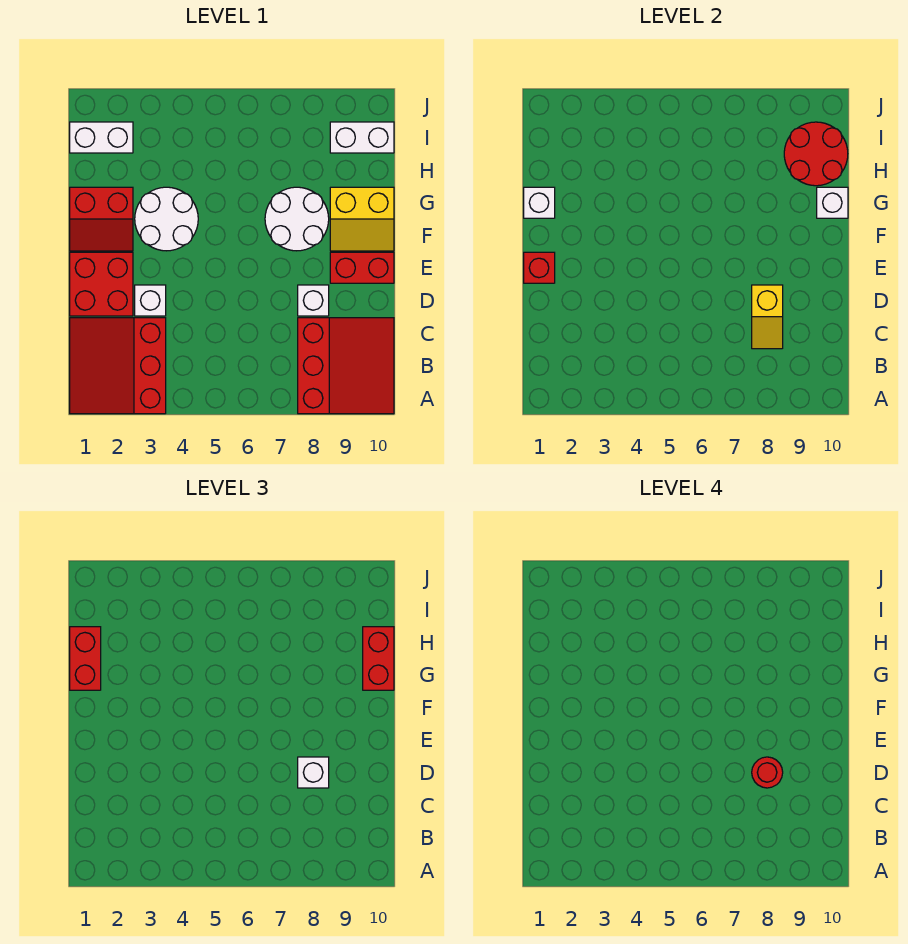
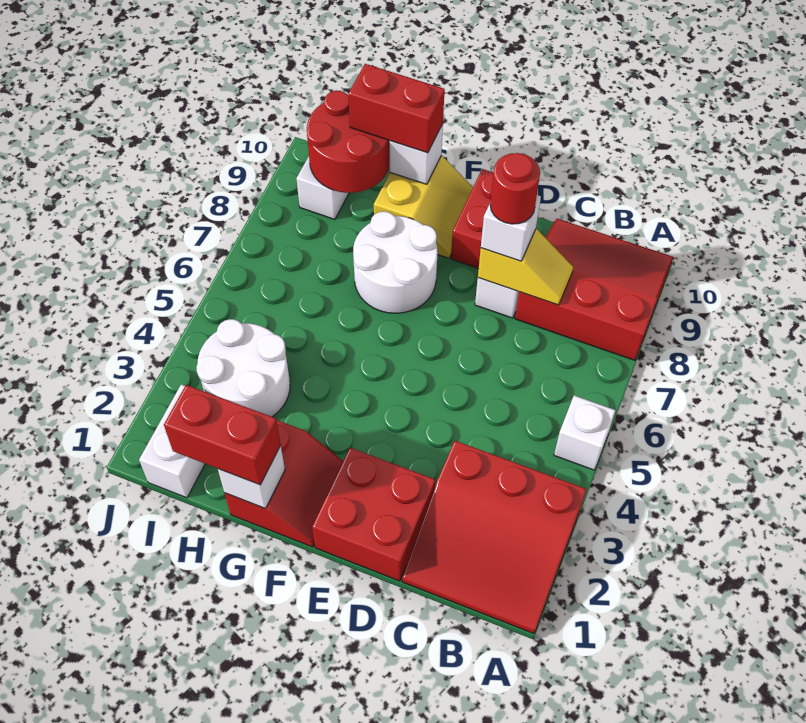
white brick D3 level 1 -> white brick A5 level 1
red brick E1 level 2 -> none
white round brick F3:G4 level 1 -> white round brick H3:I4 level 1

